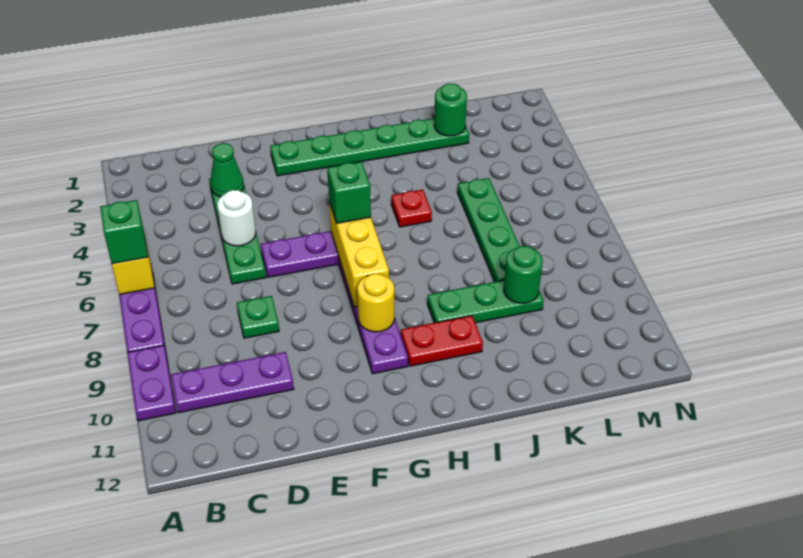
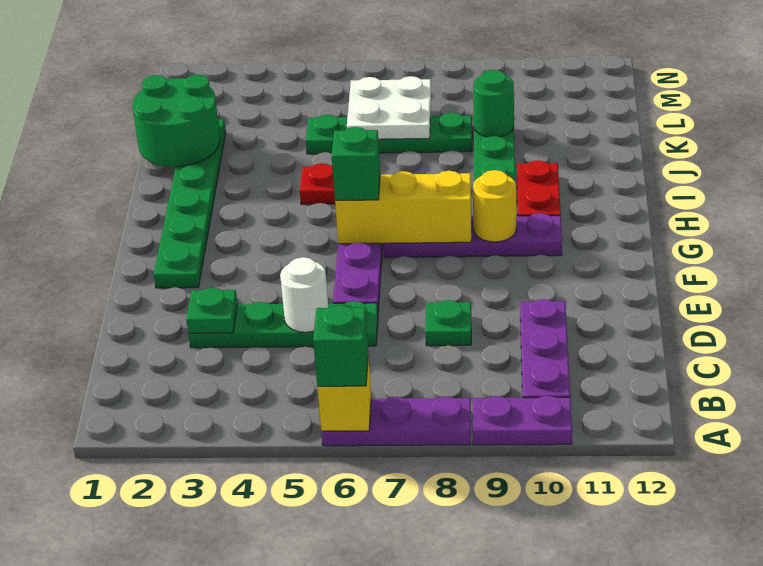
green cone D3 level 2 -> green plate D3 level 2
green round brick K2 level 2 -> green round brick J1:K2 level 2
none -> white plate K6:L7 level 2

